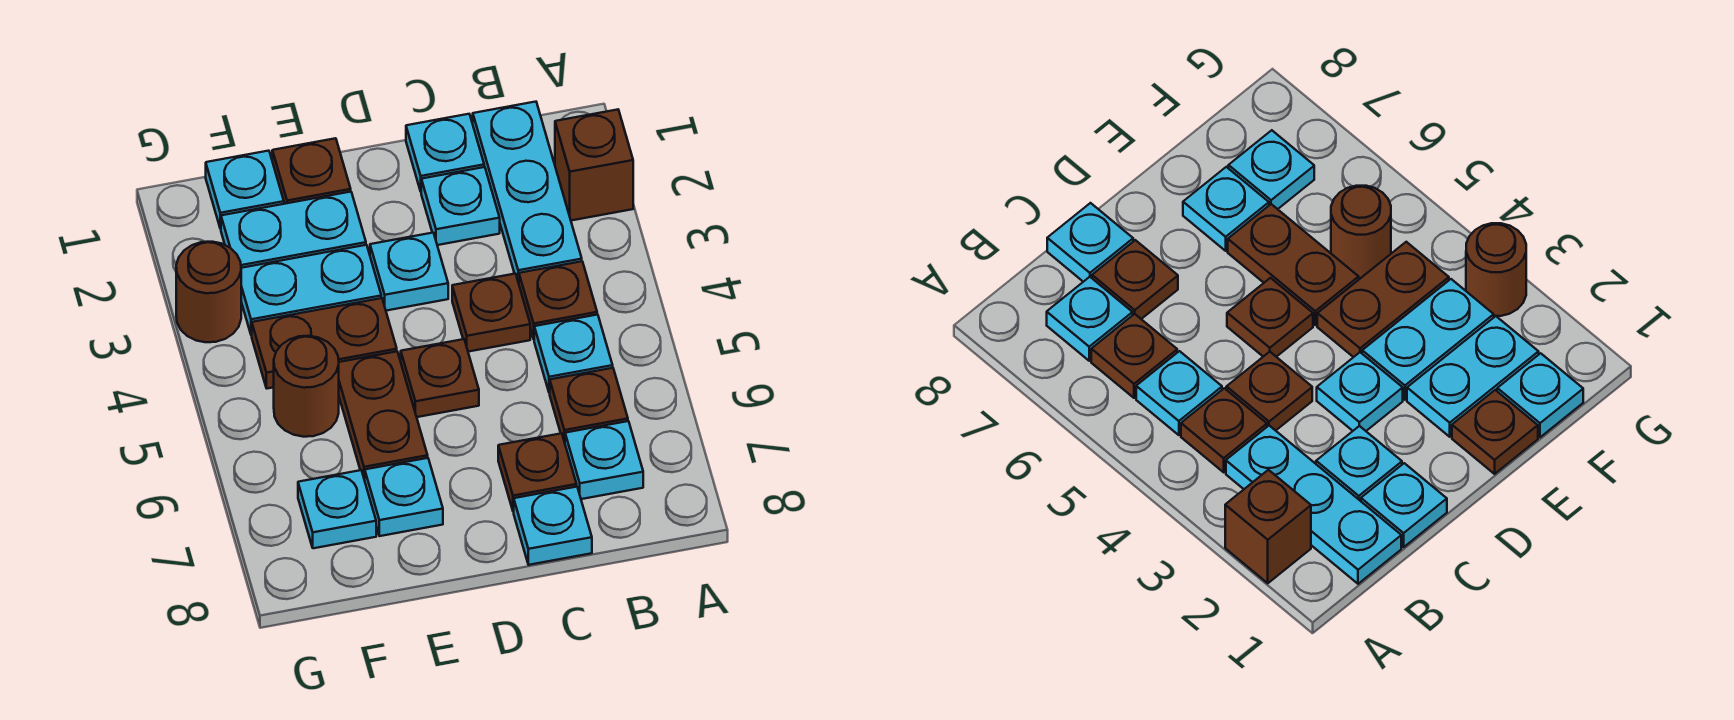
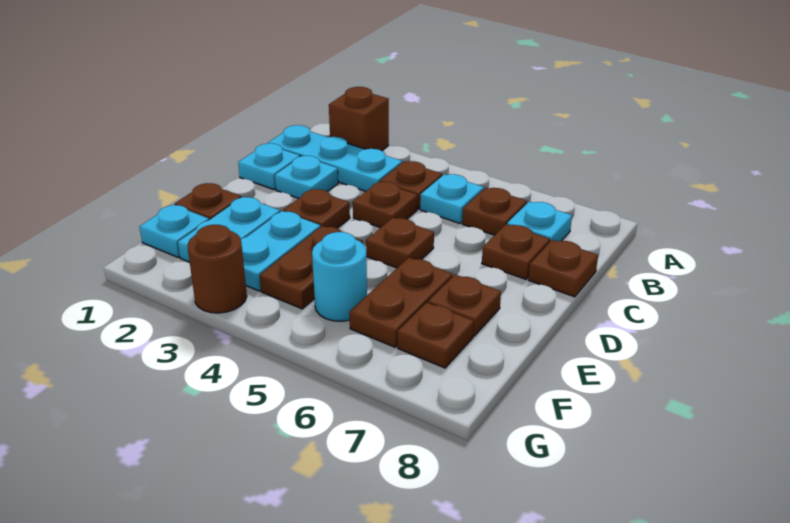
cyan plate C8 level 1 -> brown plate C8 level 1
cyan plate D3 level 1 -> brown plate D3 level 1
brown plate E5:E6 level 1 -> brown plate E6:F6 level 1
cyan plate E7 level 1 -> brown plate E7 level 1
brown round brick F5 level 1 -> cyan round brick F5 level 1
cyan plate F7 level 1 -> brown plate F7 level 1

